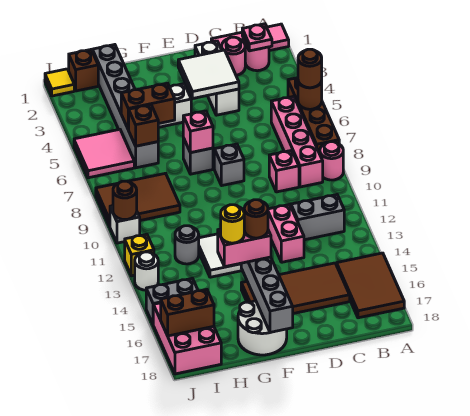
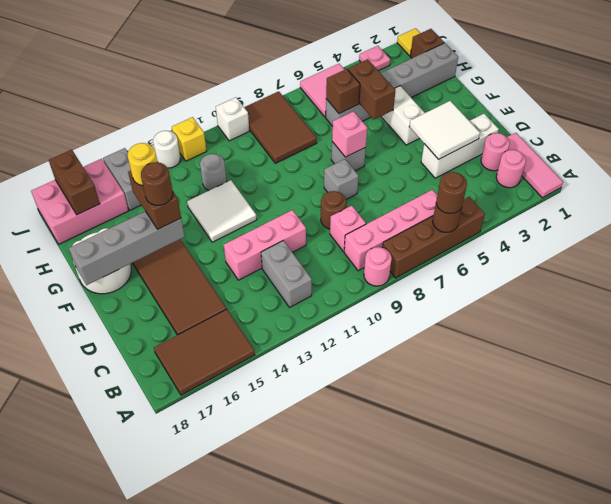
pink plate B2 level 2 -> pink plate J3 level 1
pink brick D12:D13 level 1 -> pink brick D11:D13 level 1
pink brick F15:G15 level 3 -> brown brick F15:G15 level 3
brown round brick J10 level 2 -> brown round brick D9 level 1

